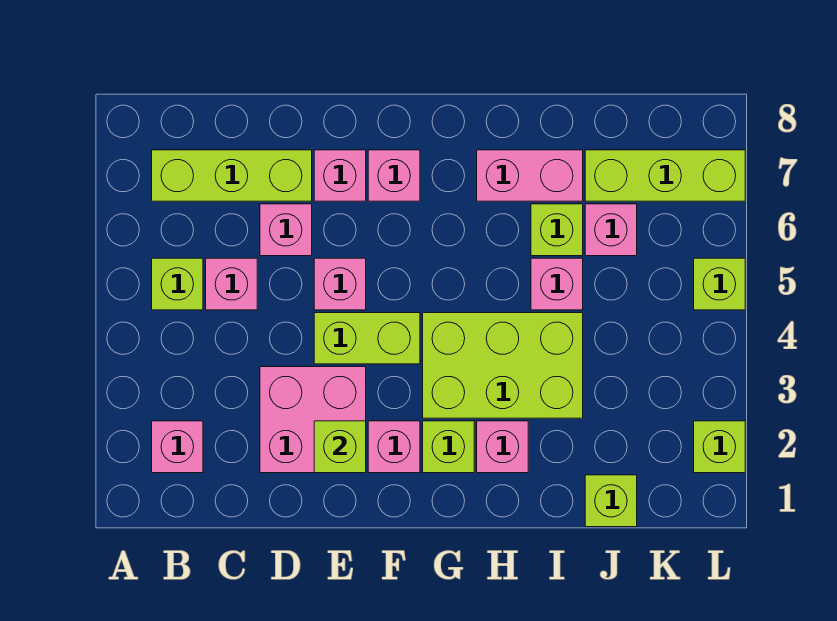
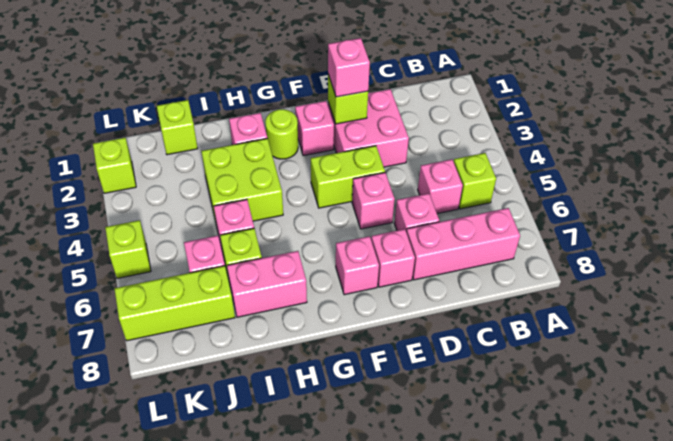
pink brick B2 level 1 -> pink brick E2 level 3
lime brick B7:D7 level 1 -> pink brick B7:D7 level 1
lime brick G2 level 1 -> lime round brick G2 level 1
lime brick G3:I4 level 1 -> lime brick H3:I4 level 1

